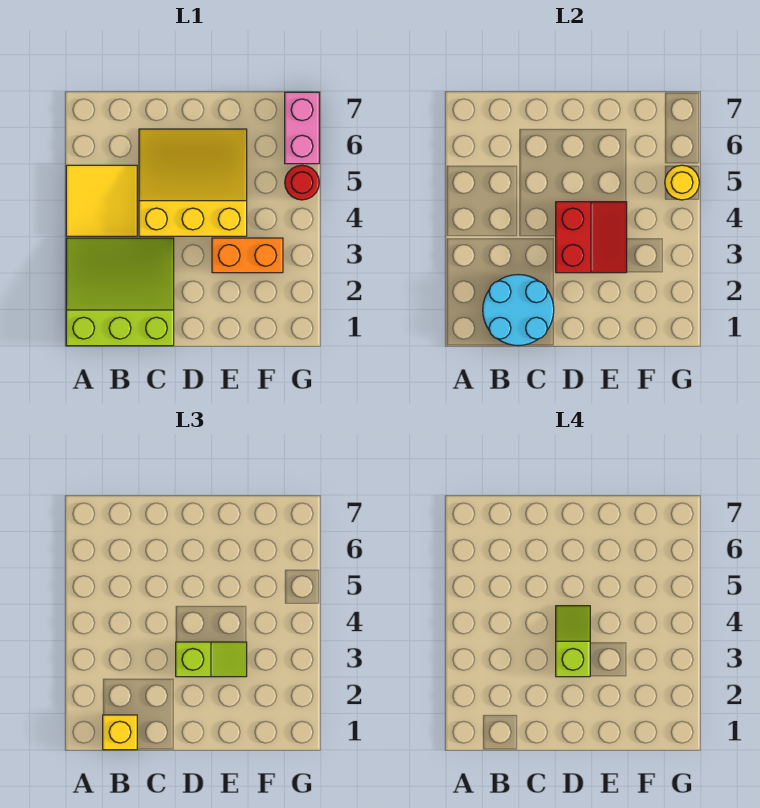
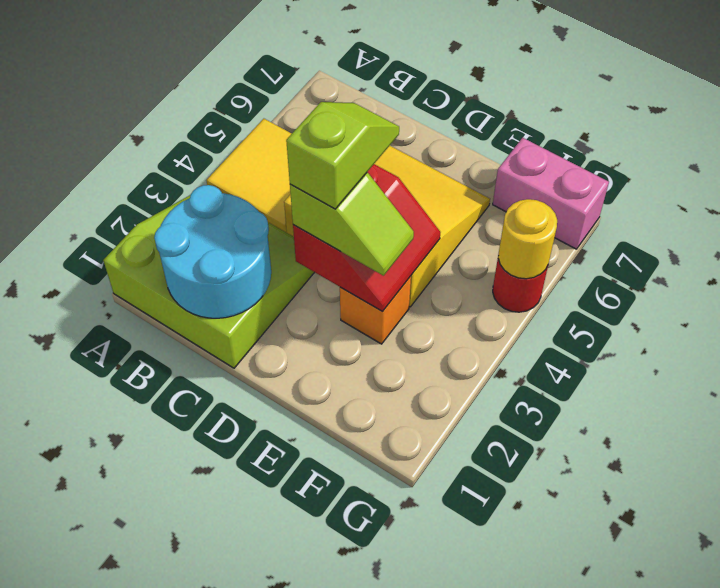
yellow brick B1 level 3 -> none
orange brick E3:F3 level 1 -> orange brick E3 level 1
pink brick G6:G7 level 1 -> pink brick F7:G7 level 1

